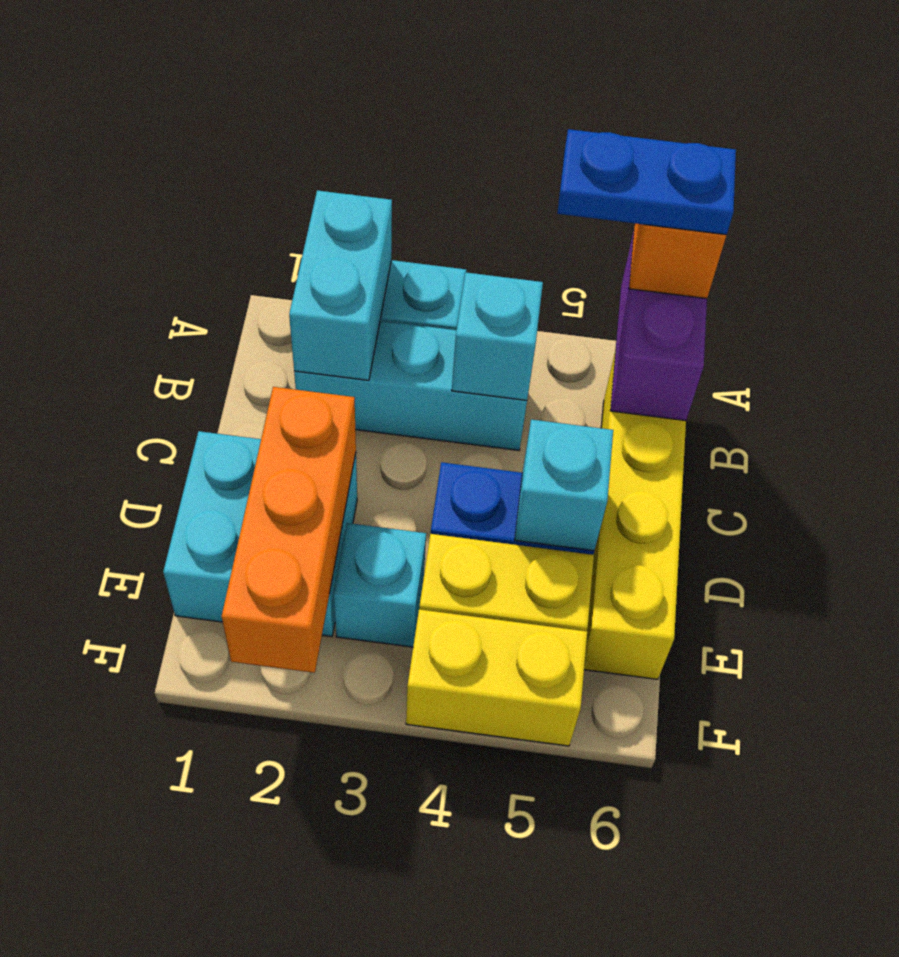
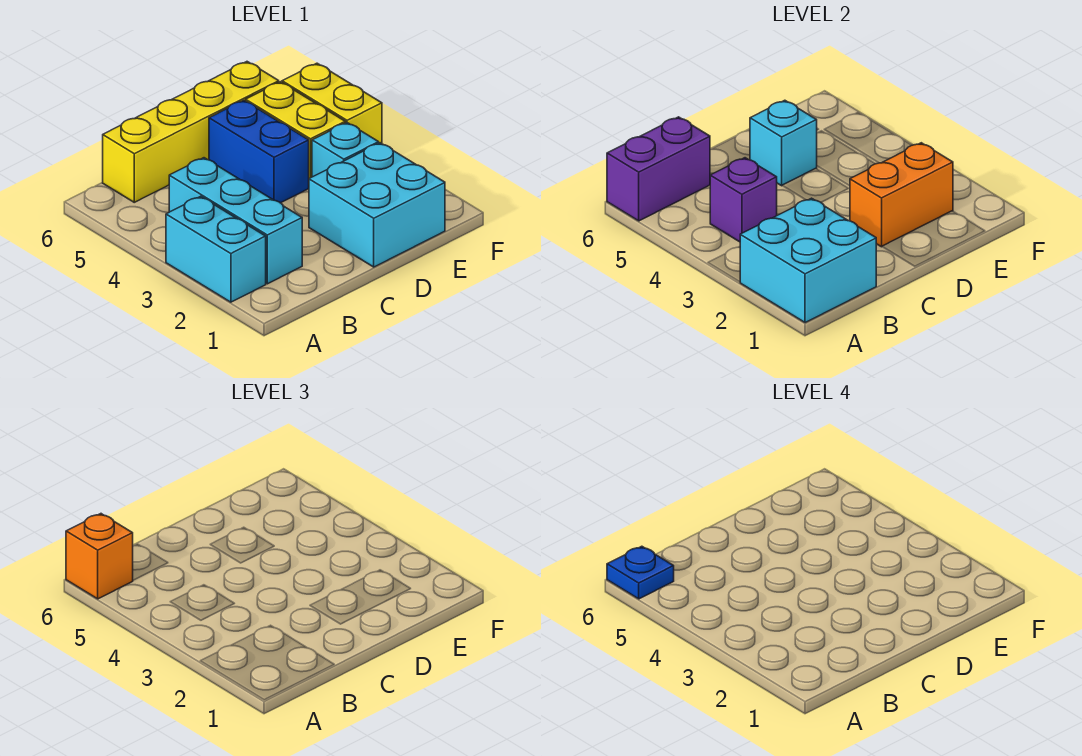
cyan brick A2:B2 level 2 -> cyan brick A1:B2 level 2
blue plate A5:A6 level 4 -> blue plate A6 level 4
cyan brick B4 level 2 -> purple brick B4 level 2
orange brick D2:F2 level 2 -> orange brick D2:E2 level 2

